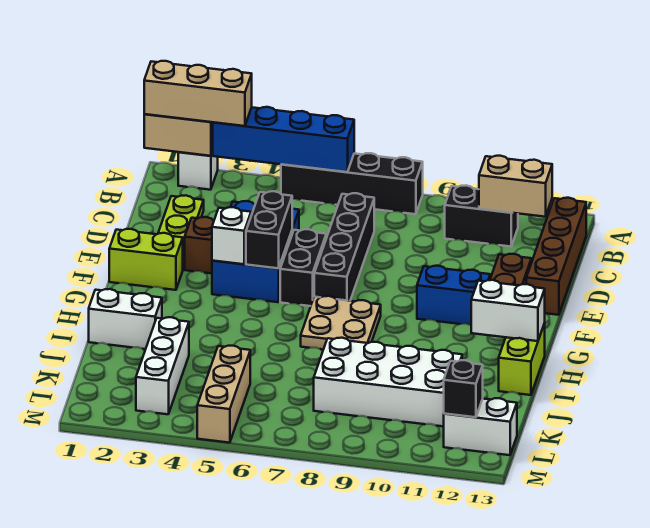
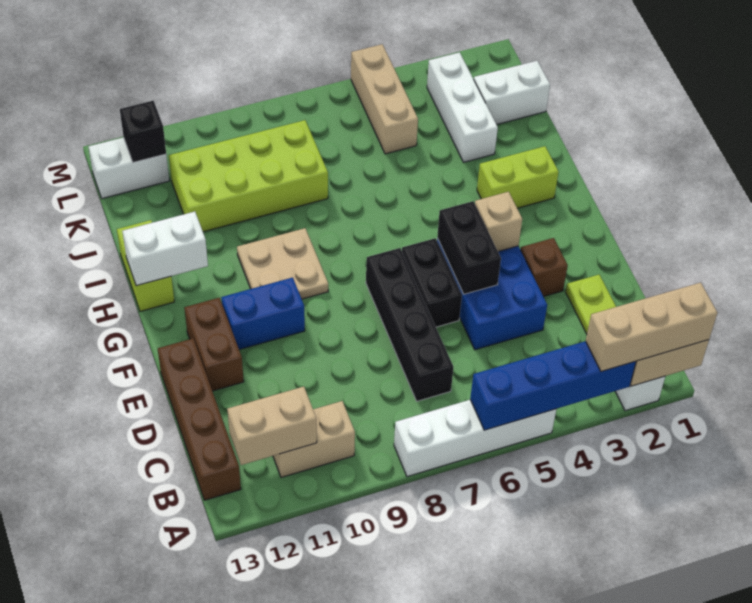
black brick A5:A8 level 1 -> white brick A5:A8 level 1
black brick B10:B11 level 1 -> tan brick B10:B11 level 1
lime brick F1:F2 level 1 -> lime brick H2:H3 level 1
white brick F4 level 2 -> tan brick F4 level 2
tan plate G7:H8 level 1 -> tan plate G9:H10 level 1
white brick I1:I2 level 1 -> white brick K1:K2 level 1
white brick J8:K11 level 1 -> lime brick J8:K11 level 1

